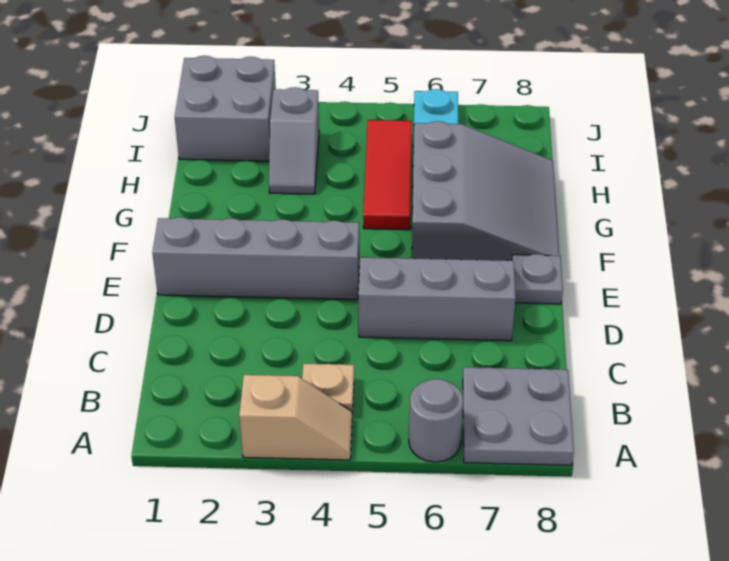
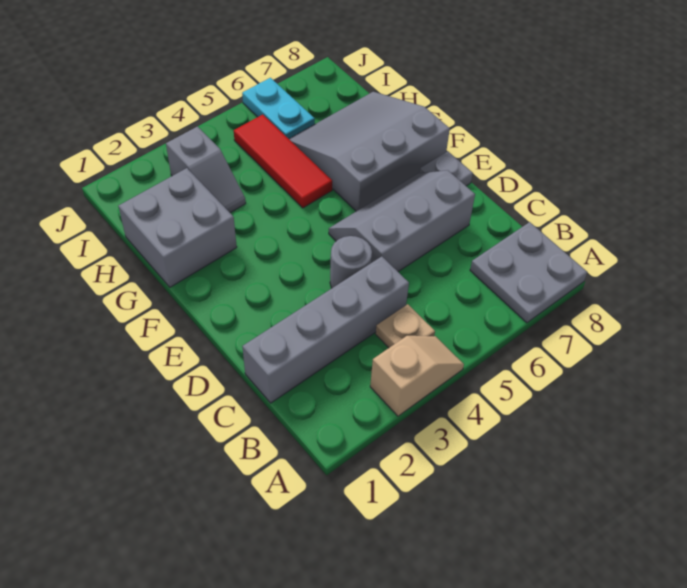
grey round brick A6 level 1 -> grey round brick D4 level 1
grey brick E1:E4 level 1 -> grey brick C1:C4 level 1
grey slope F6:H8 level 1 top 6 -> grey slope F6:H8 level 1 top F
grey brick I1:J2 level 1 -> grey brick G1:H2 level 1

